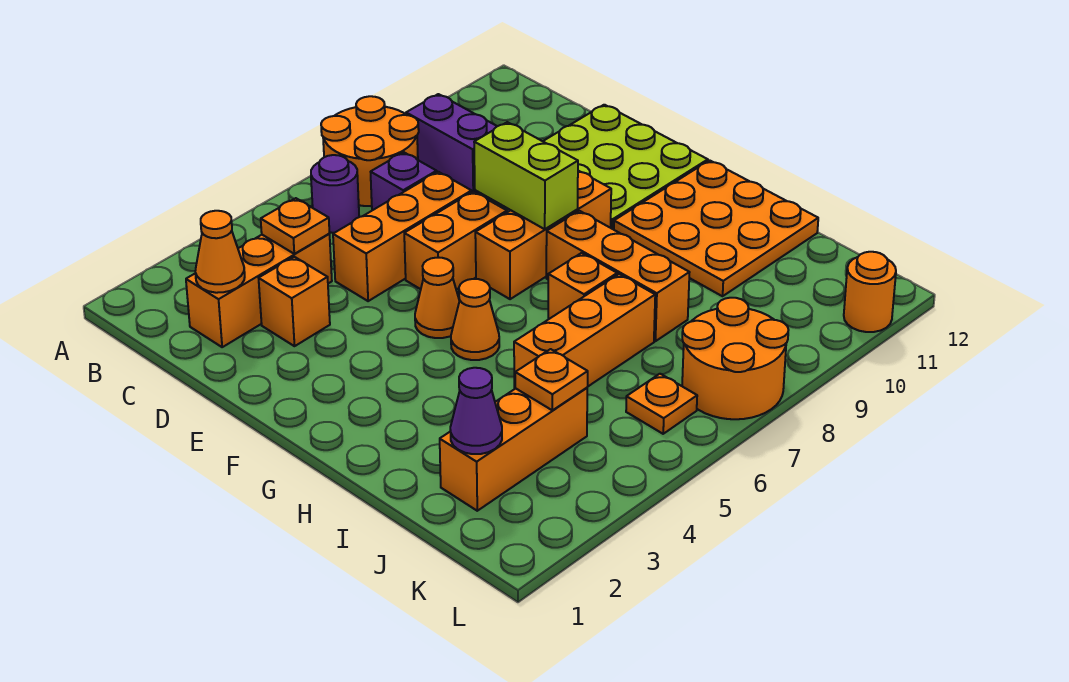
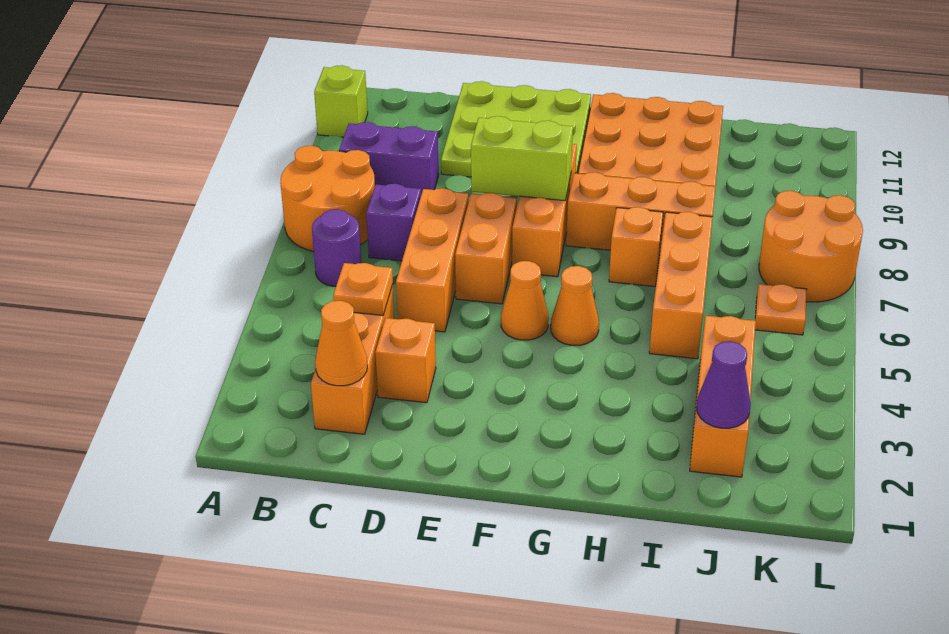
none -> lime brick A11 level 1
orange plate J4 level 2 -> none
orange round brick L11 level 1 -> none

